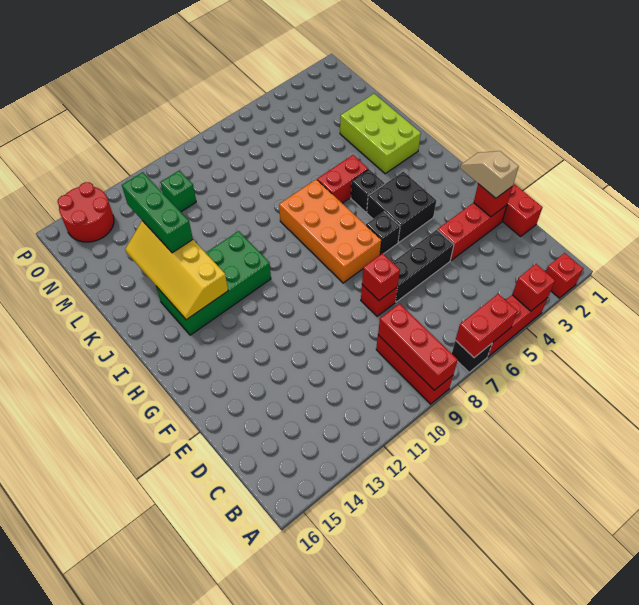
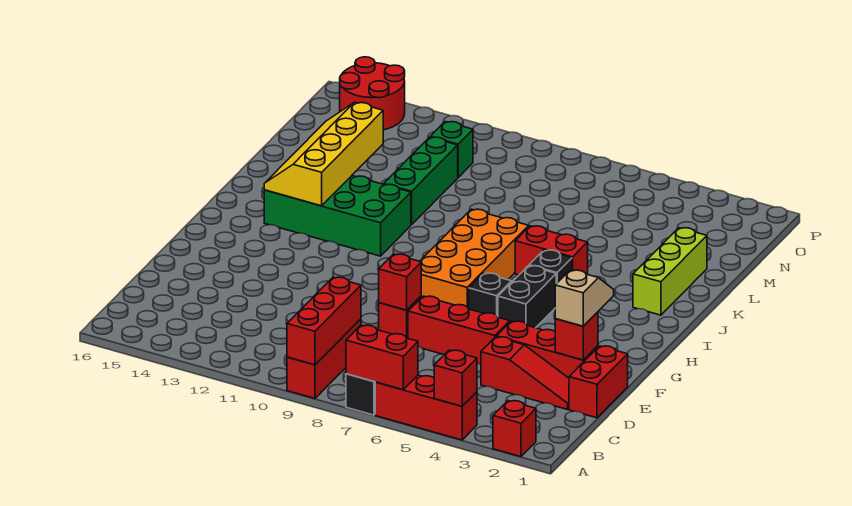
none -> red slope D2:D4 level 1 top 4
black brick E5:E7 level 1 -> red brick E5:E7 level 1
black brick G4:H5 level 1 -> black brick G5:H5 level 1
lime brick J2:L3 level 1 -> lime brick J2:L2 level 1
green brick K13:M13 level 3 -> green brick K11:M11 level 1

